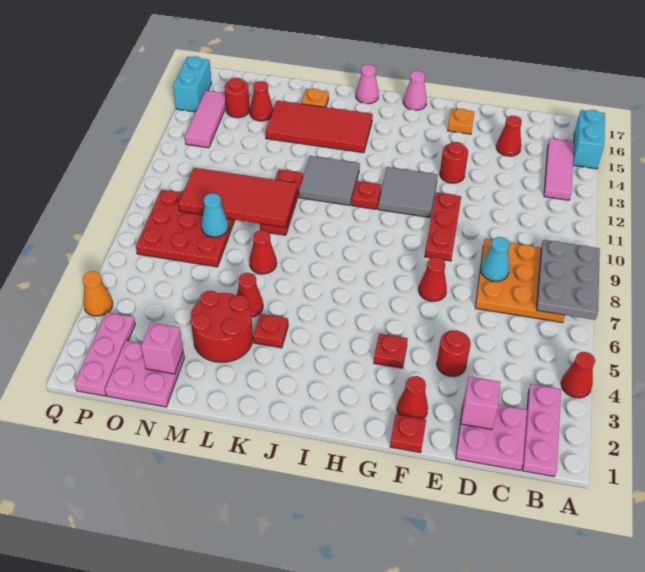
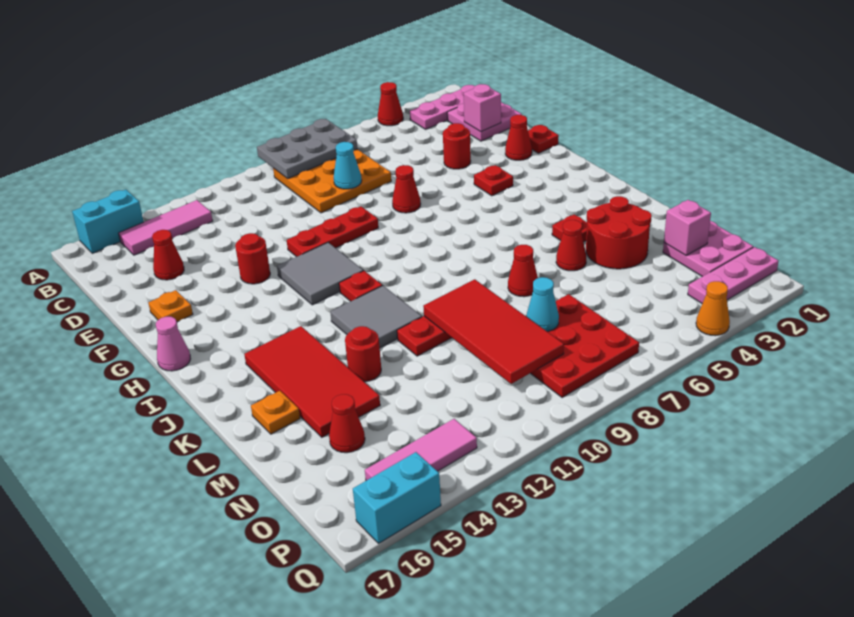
pink cone J17 level 1 -> none
red round brick O15 level 1 -> red round brick L13 level 1

